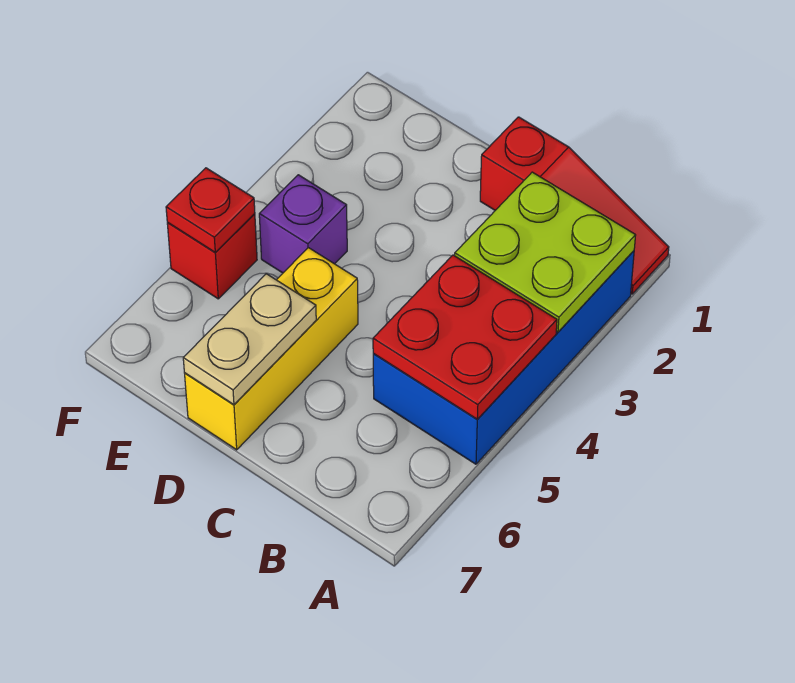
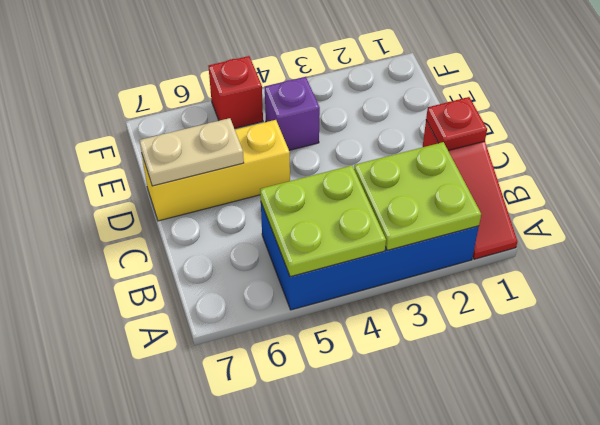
red plate A4:B5 level 2 -> lime plate A4:B5 level 2
red plate F5 level 2 -> red plate C1 level 2

